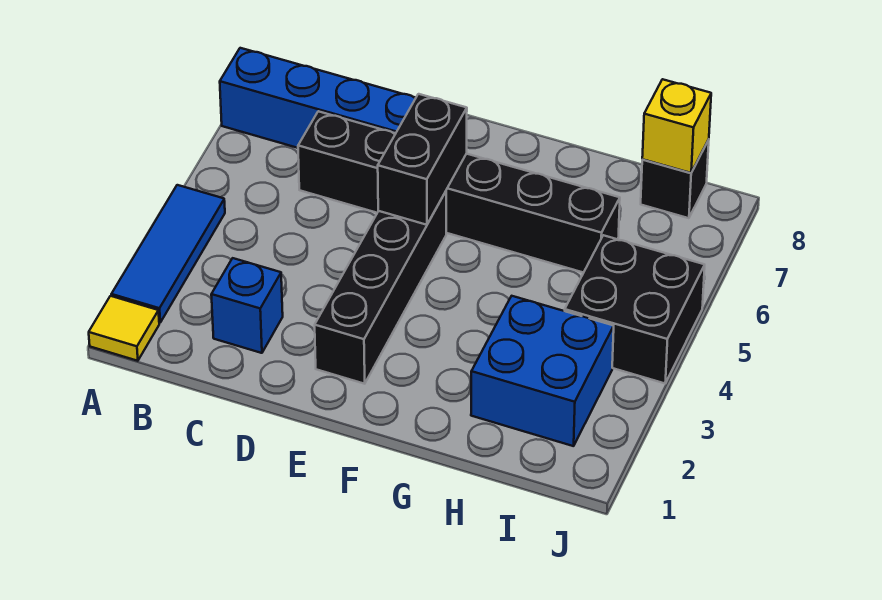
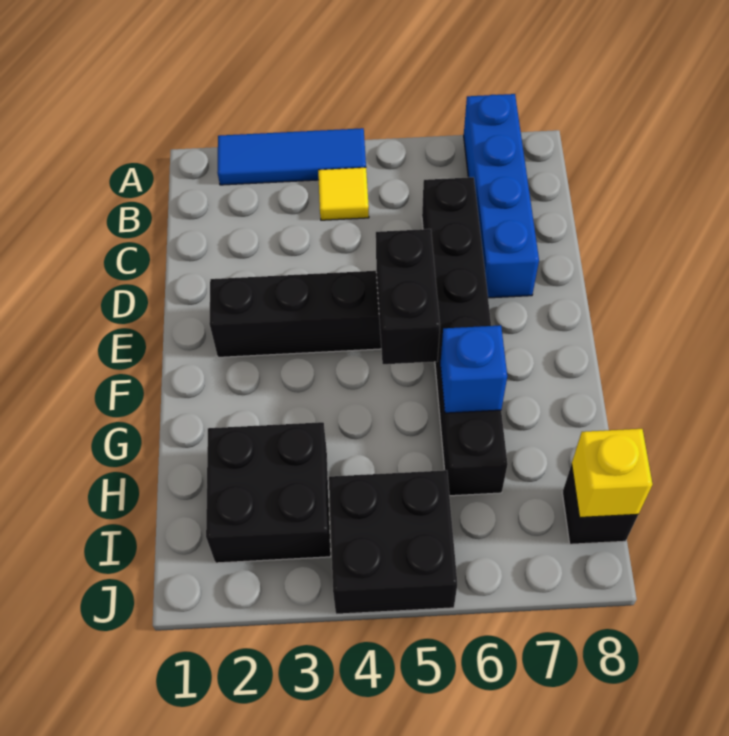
yellow tile A1 level 1 -> yellow tile B4 level 1
blue brick C2 level 1 -> blue brick G6 level 2
black brick E5:E6 level 2 -> black brick E5:F5 level 2
blue brick H2:I3 level 1 -> black brick H2:I3 level 1

